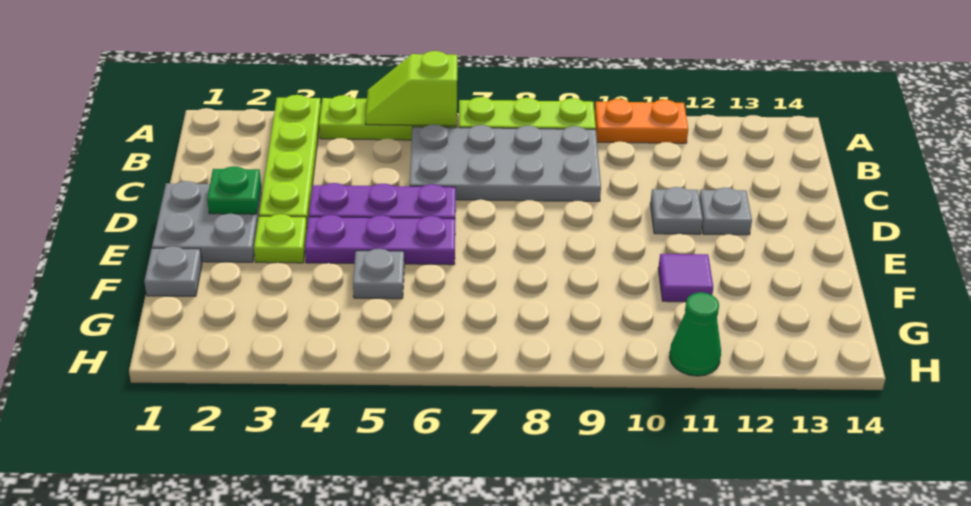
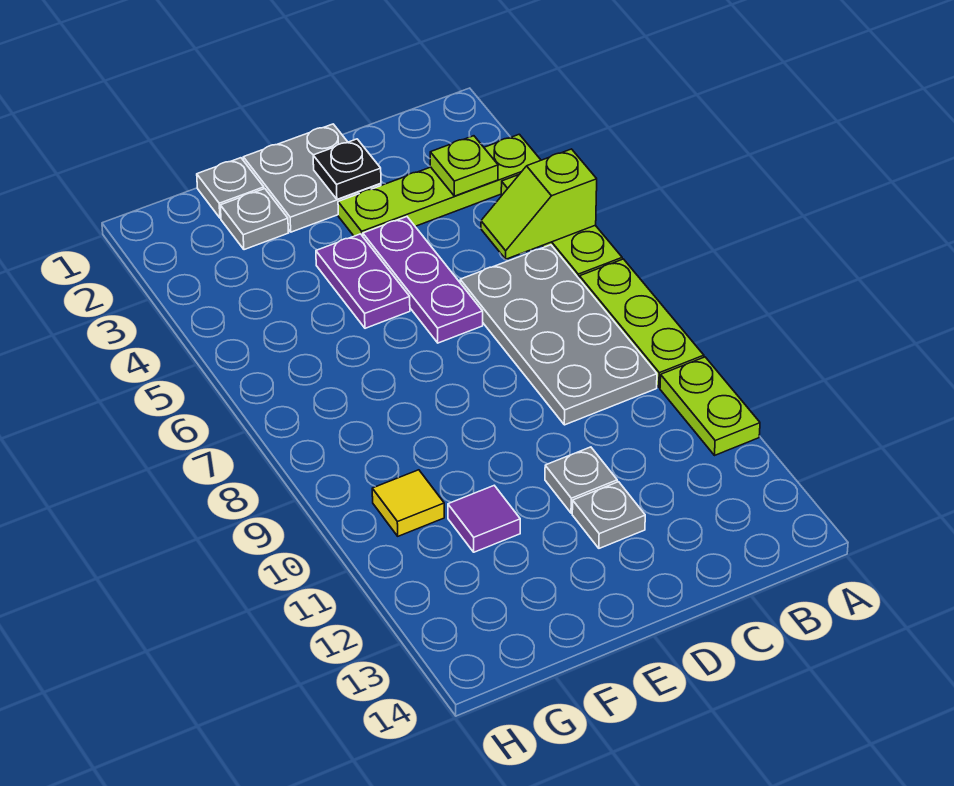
lime slope A5:A6 level 2 top 6 -> lime slope A5:B5 level 2 top A
orange plate A10:A11 level 1 -> lime plate A10:A11 level 1
green plate D2 level 2 -> black plate D2 level 2
lime plate E3 level 1 -> lime plate B3 level 2
purple plate E4:E6 level 1 -> purple plate E4:E5 level 1
grey plate F5 level 1 -> grey plate F2 level 1
none -> yellow tile G10 level 1
green cone H11 level 1 -> none

